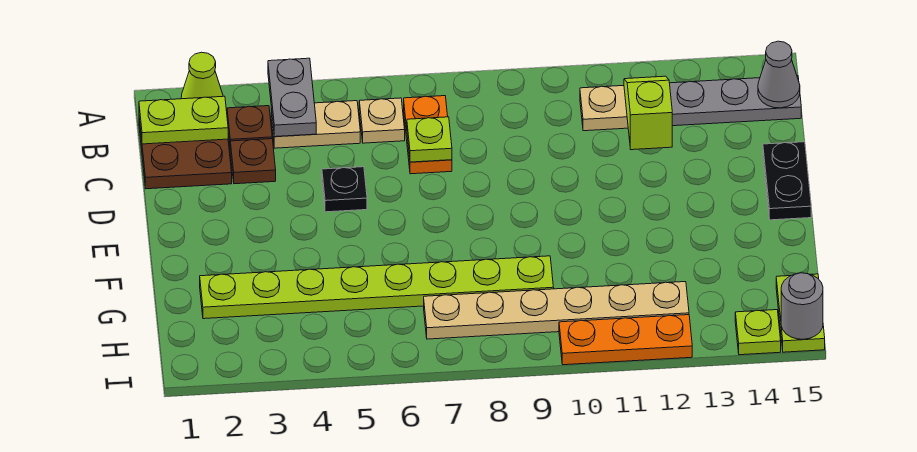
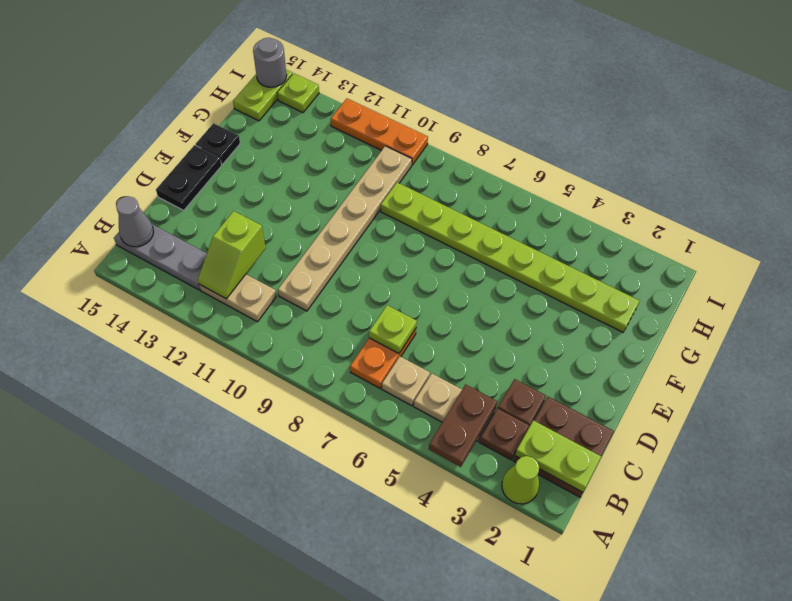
grey plate A4:B4 level 2 -> brown plate A4:B4 level 2
black plate D5 level 1 -> black plate F15 level 1
tan plate H7:H12 level 1 -> tan plate C10:H10 level 1

